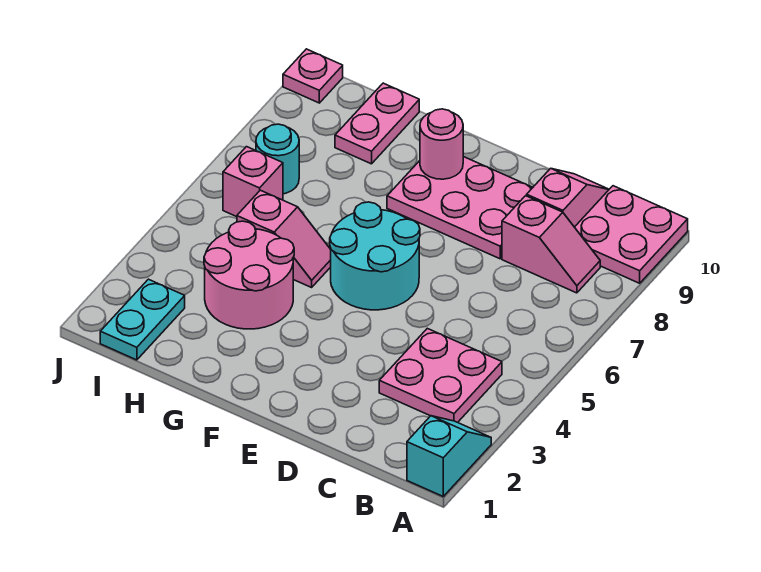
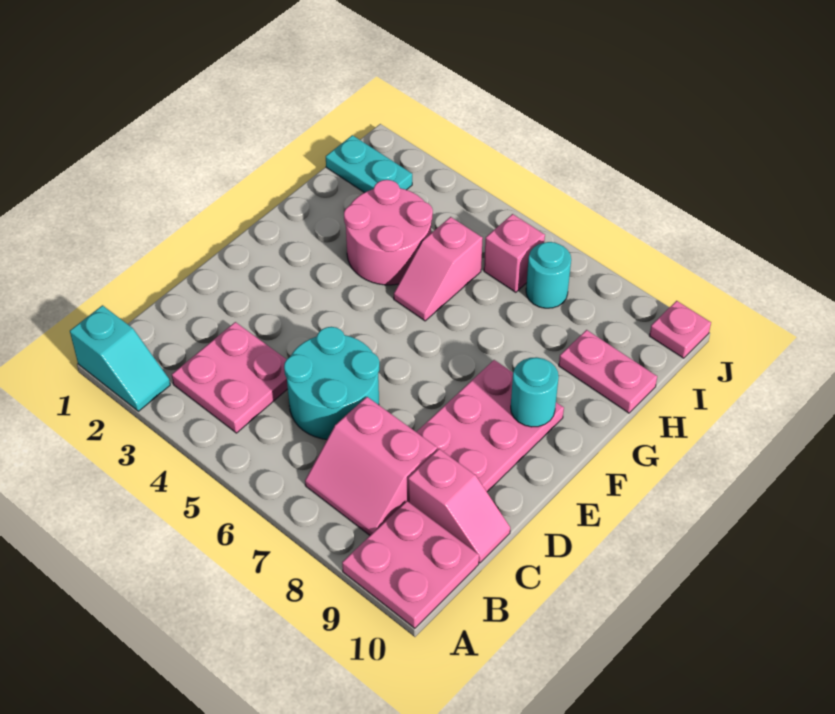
pink slope B8:C8 level 1 top C -> pink slope B7:C8 level 1 top C
cyan round brick E5:F6 level 1 -> cyan round brick C5:D6 level 1
pink round brick F9 level 2 -> cyan round brick F9 level 2

